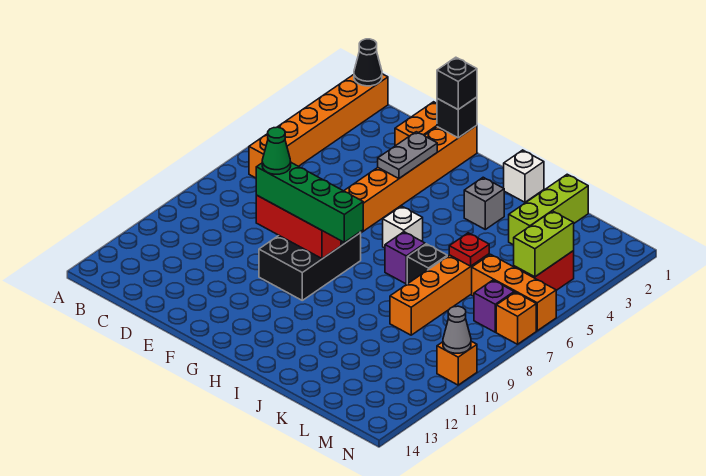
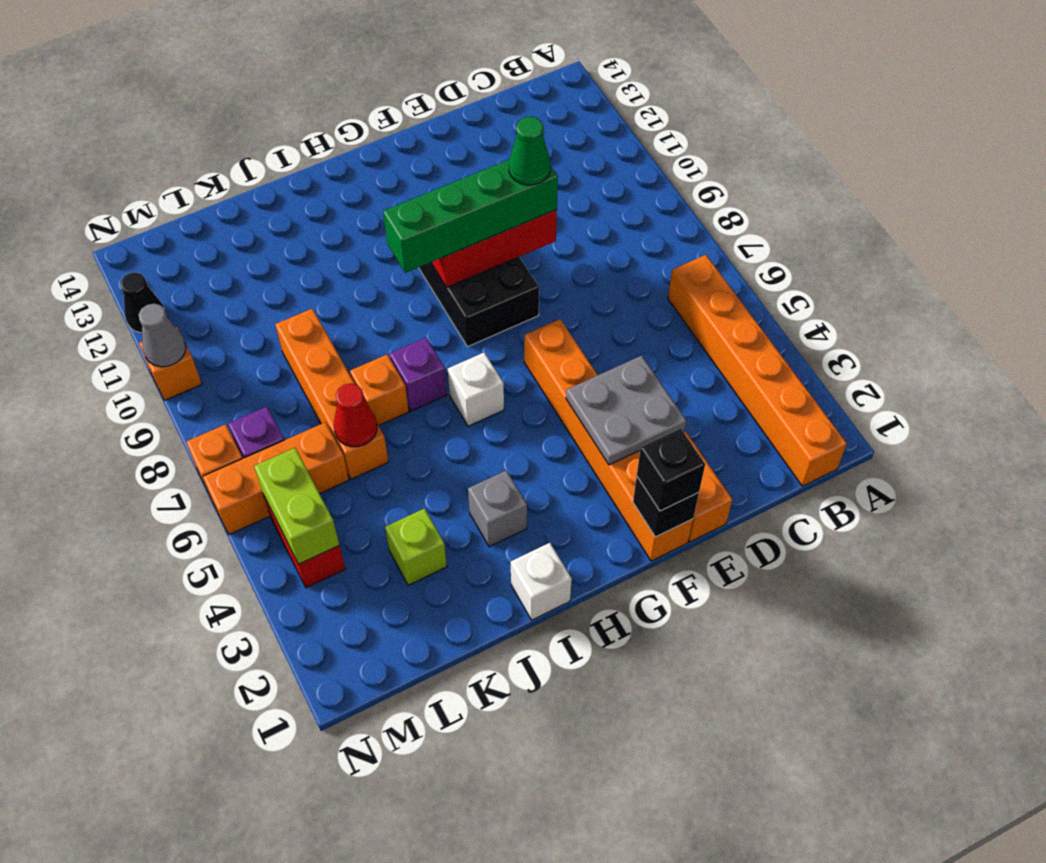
black cone B1 level 2 -> black cone N12 level 1
grey plate F3:F4 level 2 -> grey plate E3:F4 level 2
black brick J7 level 1 -> orange brick J7 level 1
lime brick K1:K3 level 1 -> lime brick K3 level 1
red plate K6 level 2 -> red cone K6 level 2

